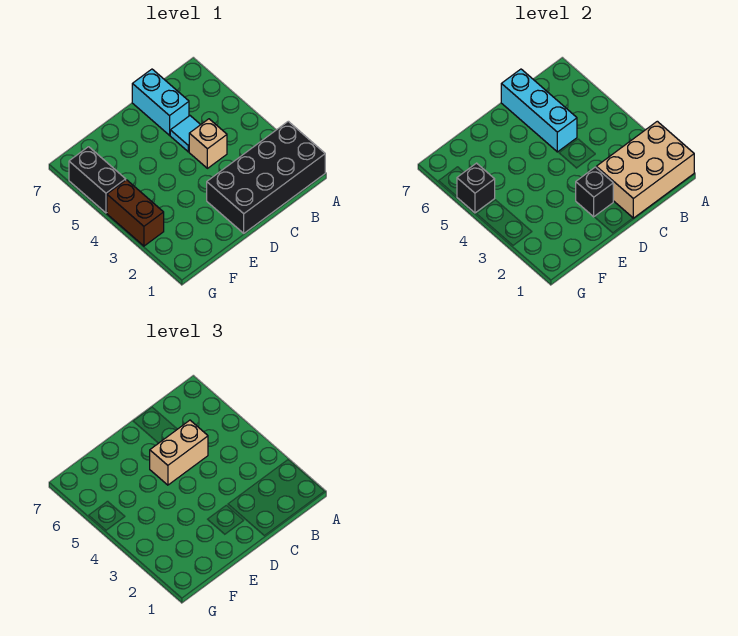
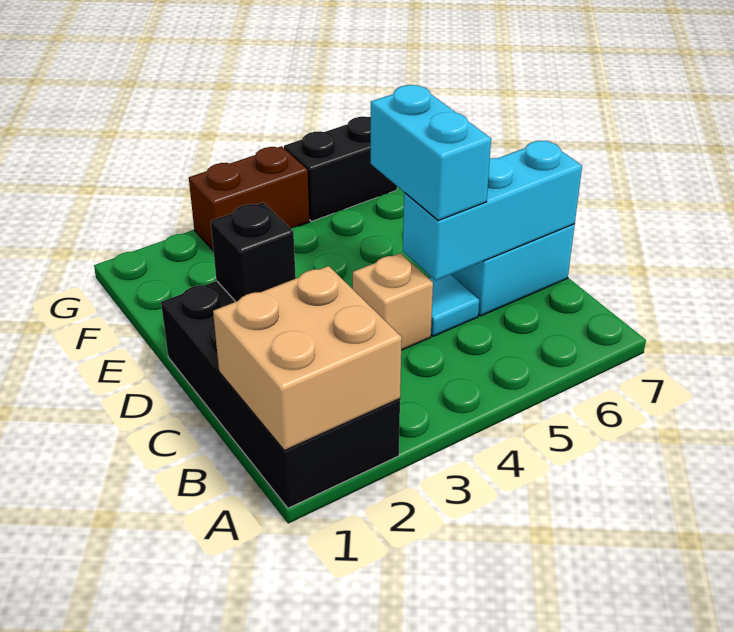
tan brick A1:C2 level 2 -> tan brick A1:B2 level 2
tan brick C5:D5 level 3 -> cyan brick C5:D5 level 3
black brick G5 level 2 -> none

